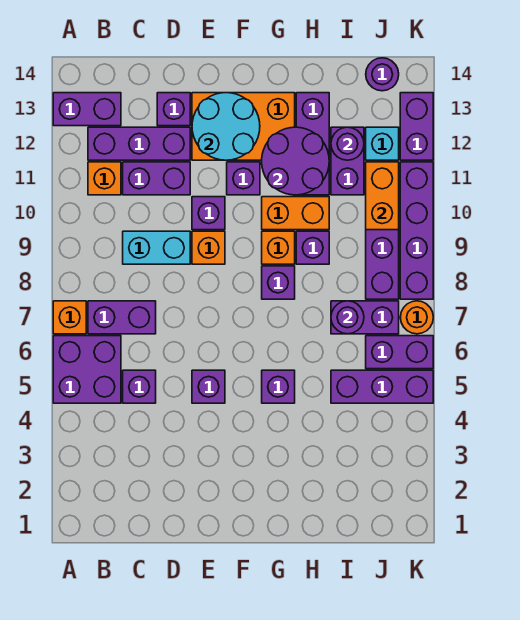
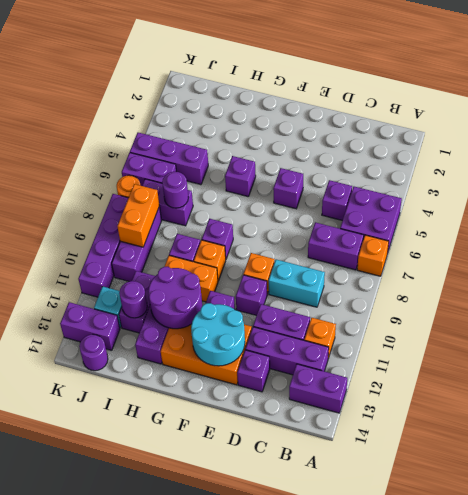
orange brick J10:J11 level 2 -> orange brick J8:J9 level 2
purple brick K12:K13 level 1 -> purple brick J13:K13 level 1

